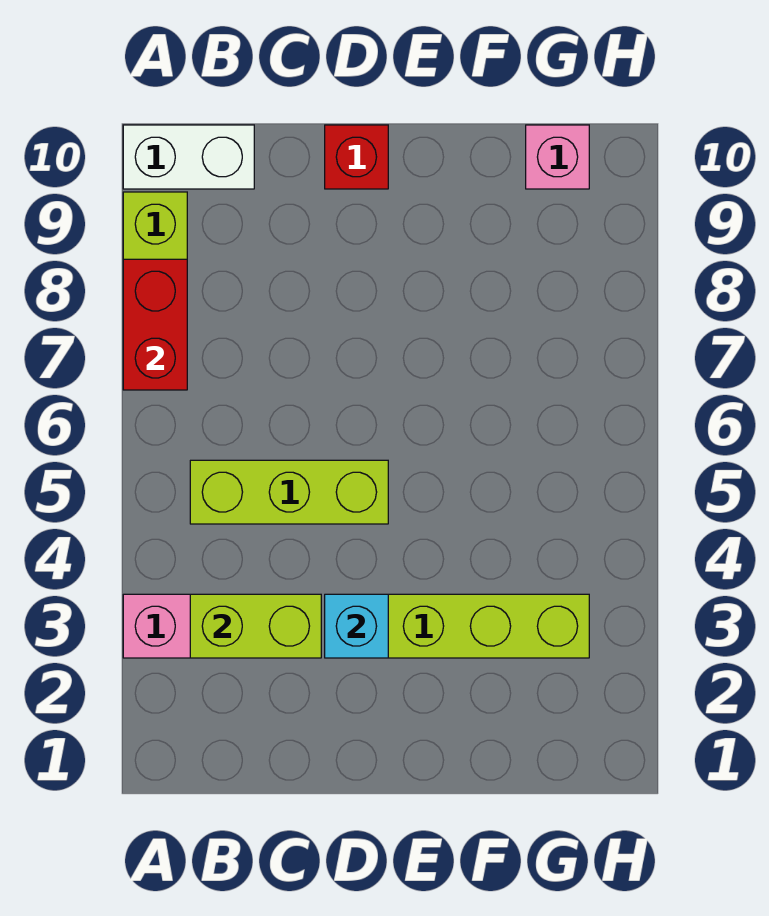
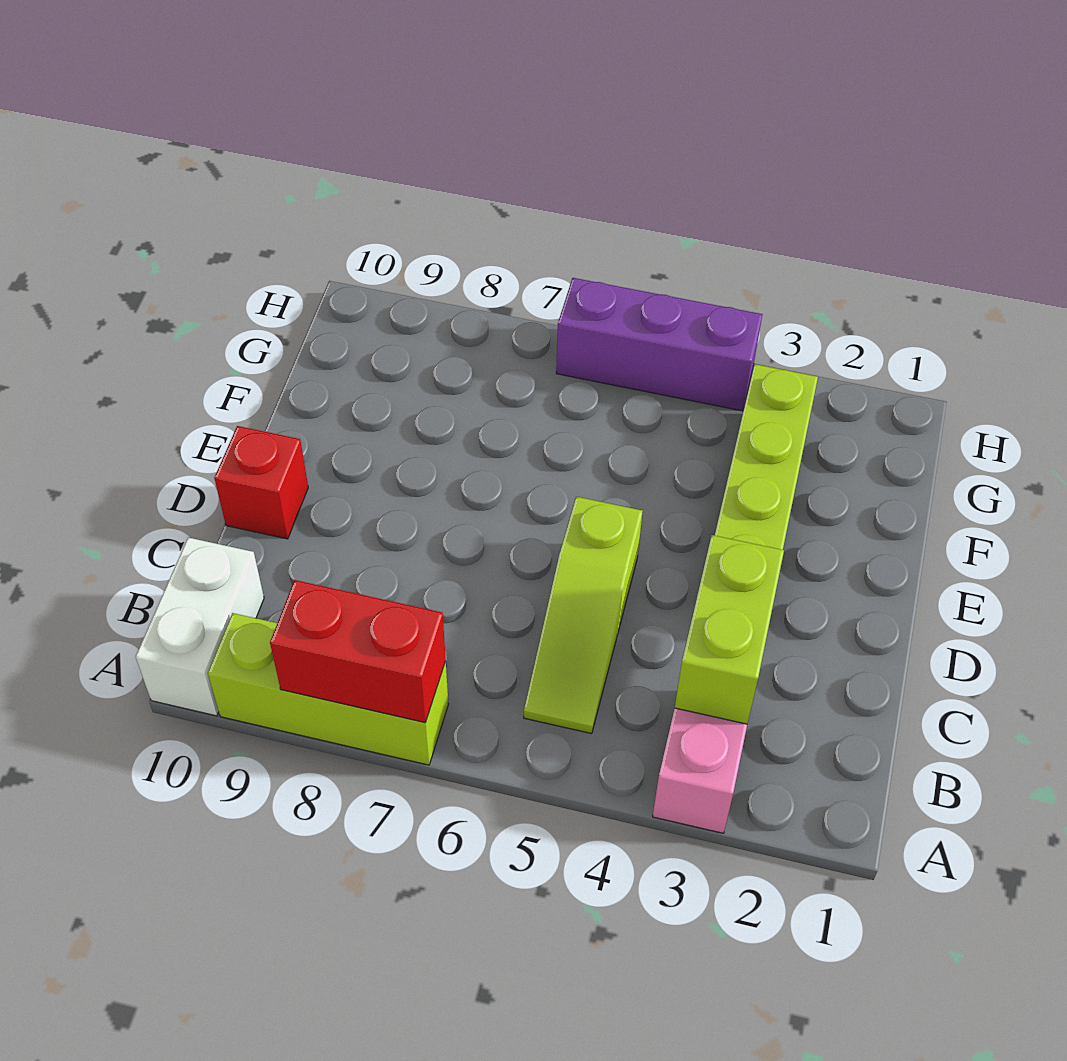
lime brick B5:D5 level 1 -> lime slope B5:D5 level 1 top D
cyan brick D3 level 2 -> none
pink brick G10 level 1 -> none
none -> purple brick H4:H6 level 1

